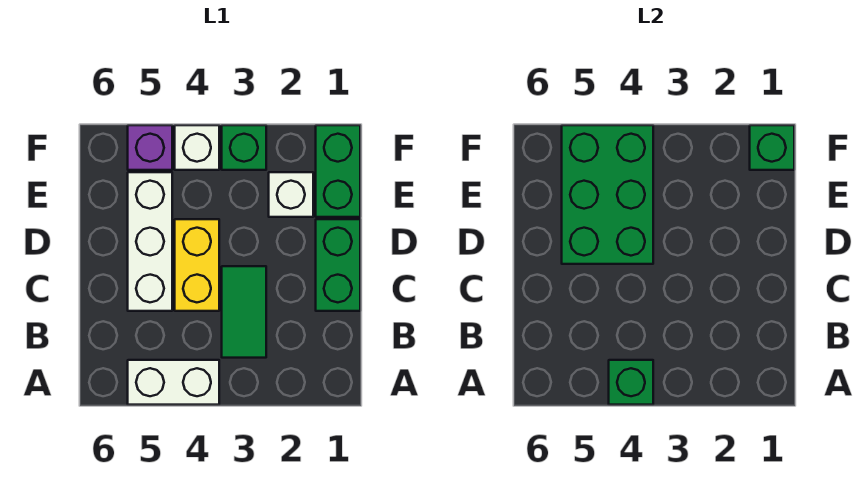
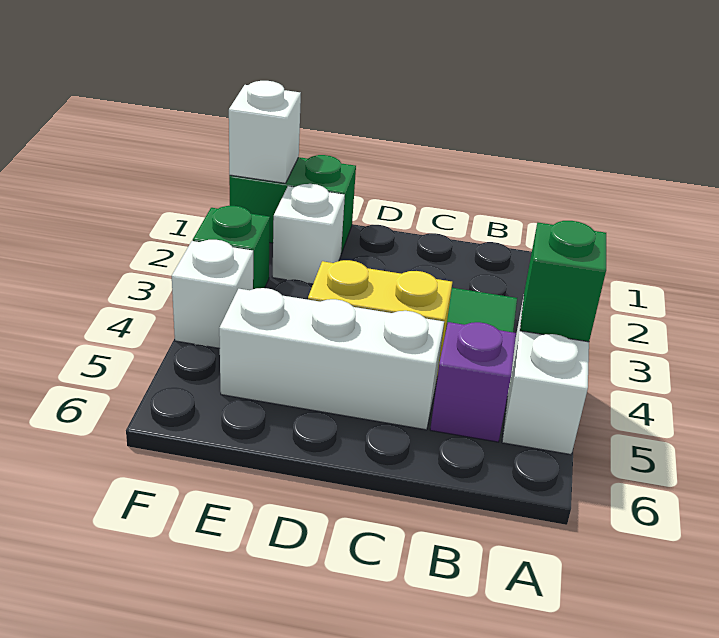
green brick C1:D1 level 1 -> none
green brick D4:F5 level 2 -> none
green brick F1 level 2 -> white brick F1 level 2
purple brick F5 level 1 -> purple brick B5 level 1

